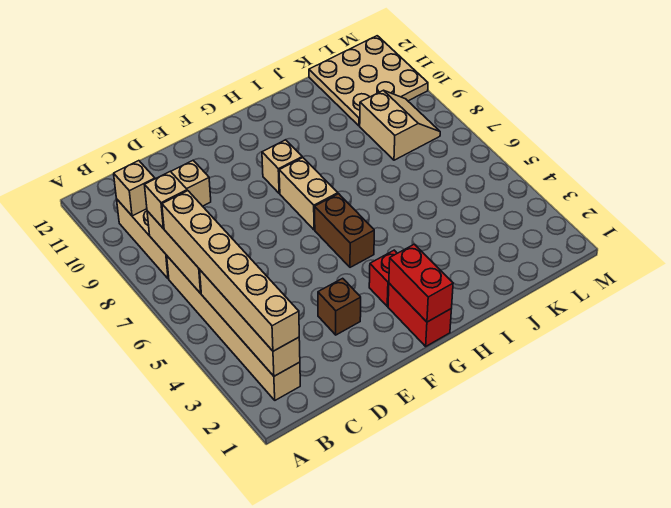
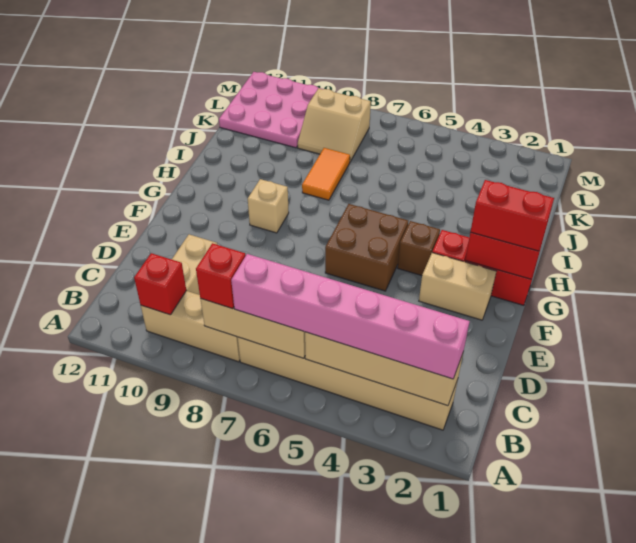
tan brick B2:B7 level 3 -> pink brick B2:B7 level 3
tan brick B8 level 3 -> red brick B8 level 3
tan brick B10 level 2 -> red brick B10 level 2
brown brick E3 level 1 -> brown brick G4 level 1
none -> red brick G1:G2 level 3
brown brick G5:G6 level 1 -> brown brick F5:G6 level 1
tan brick G7:G8 level 1 -> tan brick F2:F3 level 1
none -> orange tile I8:J8 level 1
tan slope K8:L9 level 1 top K -> tan slope K8:L9 level 1 top L
tan plate K10:M12 level 1 -> pink plate K10:M12 level 1

